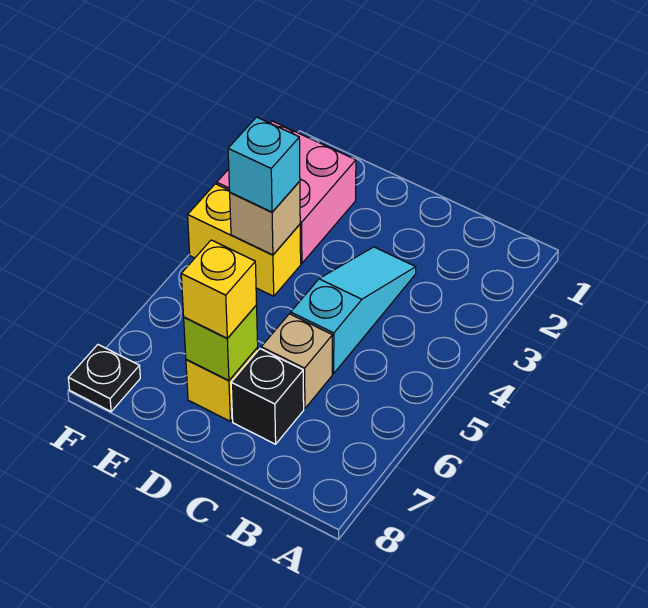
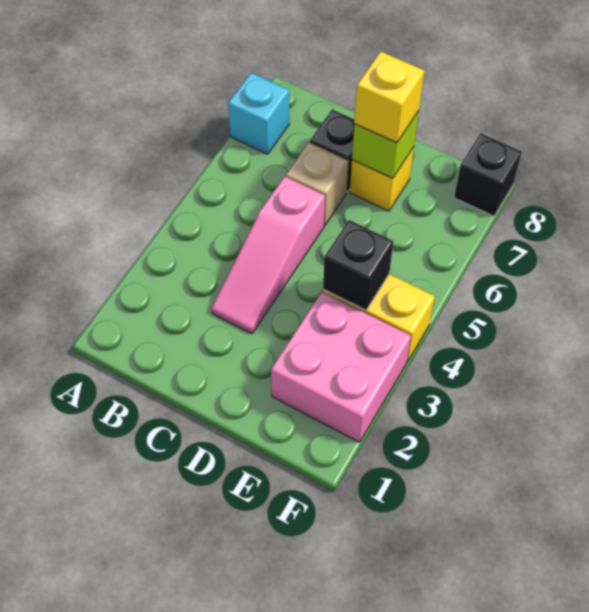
cyan slope C3:C5 level 1 top 5 -> pink slope C3:C5 level 1 top 5
tan brick E4 level 2 -> black brick E4 level 2
cyan brick E4 level 3 -> cyan brick A7 level 1
black plate F8 level 1 -> black brick F8 level 1

